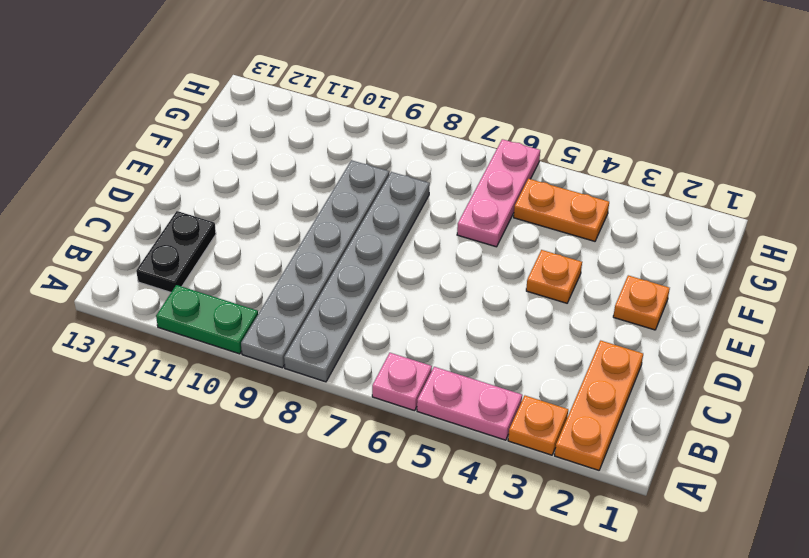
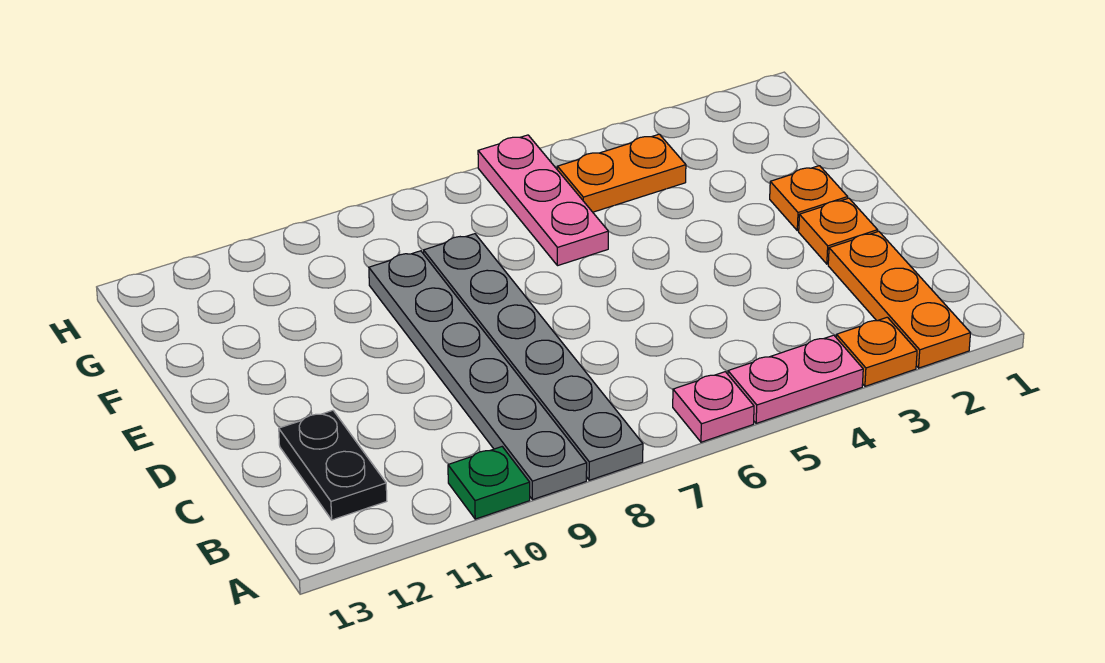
green plate A10:A11 level 1 -> green plate A10 level 1
orange plate E4 level 1 -> orange plate D2 level 1

